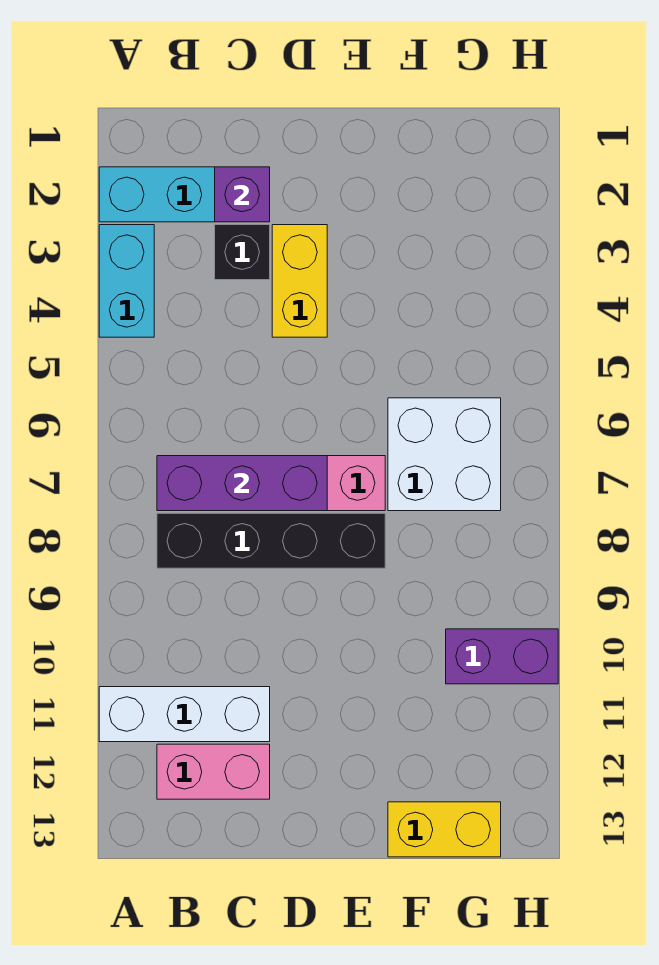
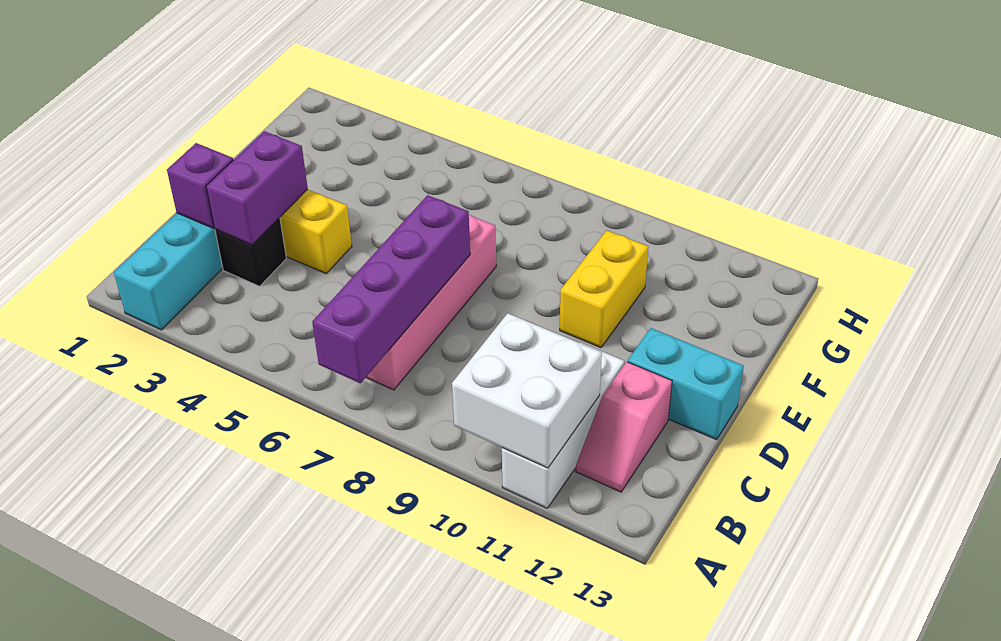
cyan brick A3:A4 level 1 -> cyan brick D12:D13 level 1
purple brick B7:D7 level 2 -> purple brick A7:D7 level 2
black brick B8:E8 level 1 -> none
pink brick B12:C12 level 1 -> pink slope B12:C12 level 1 top C
white brick F6:G7 level 1 -> white brick A10:B11 level 2
yellow brick F13:G13 level 1 -> yellow brick E10:F10 level 1
purple brick G10:H10 level 1 -> purple brick C3:D3 level 2

